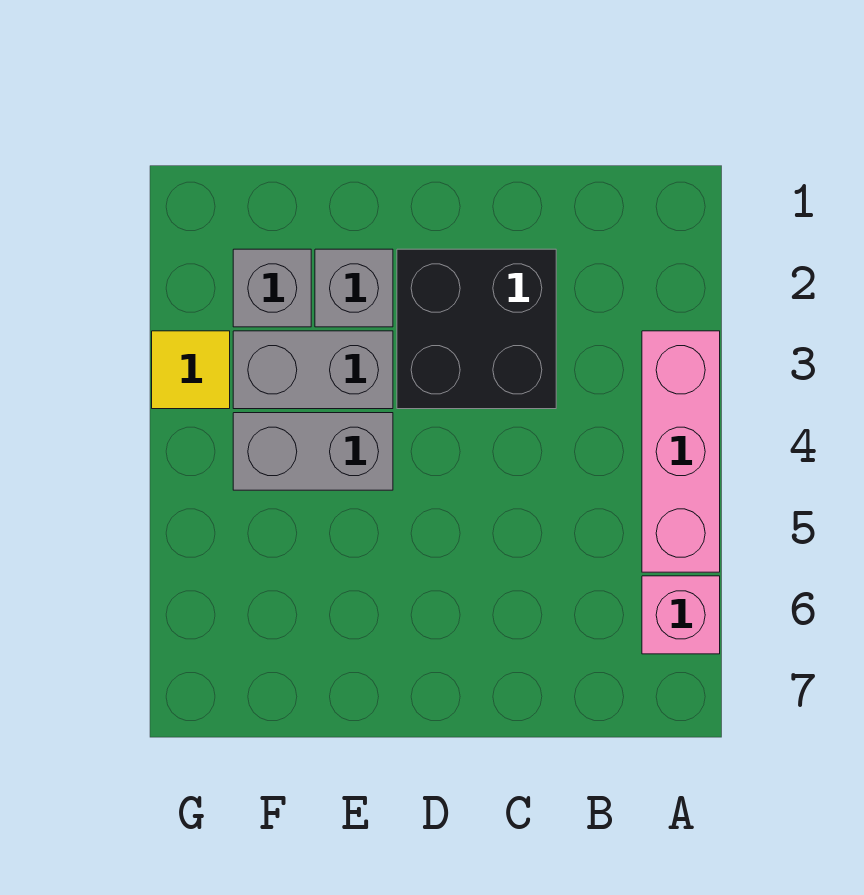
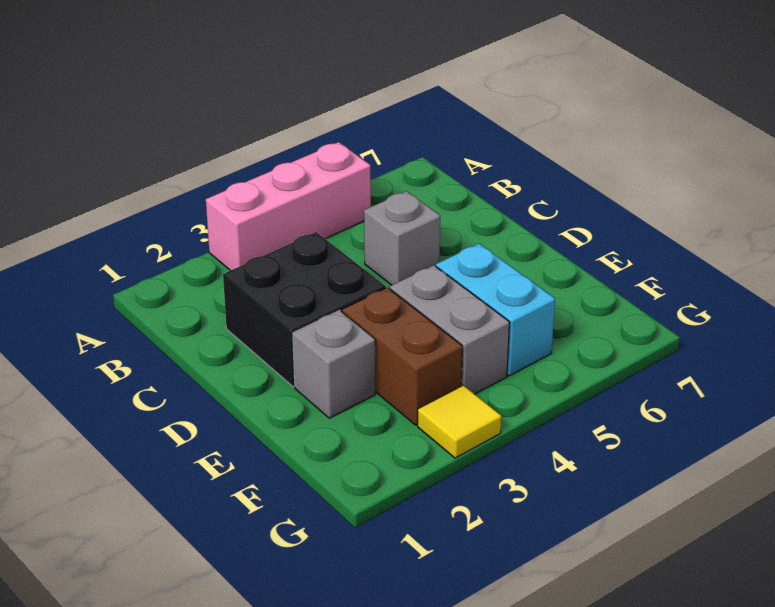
pink brick A6 level 1 -> none
grey brick E3:F3 level 1 -> brown brick E3:F3 level 1
none -> cyan brick E5:F5 level 1
grey brick F2 level 1 -> grey brick C5 level 1

